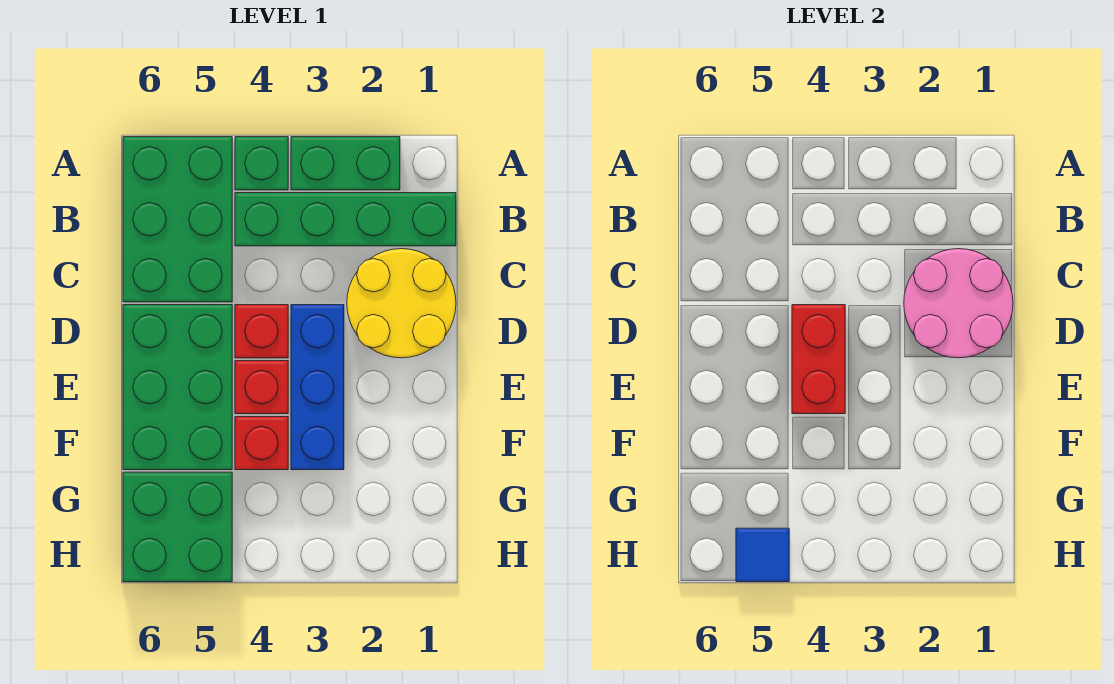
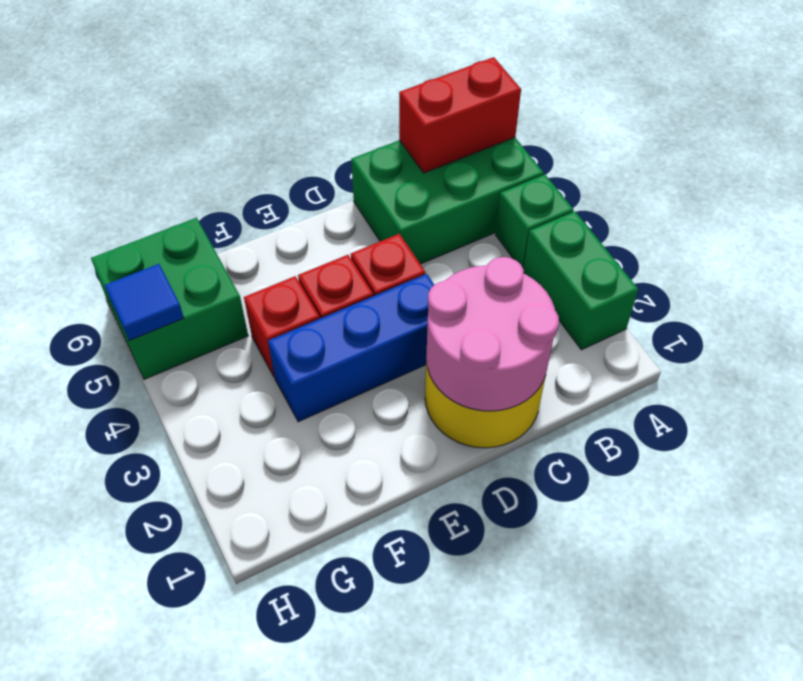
green brick B1:B4 level 1 -> none
red brick D4:E4 level 2 -> red brick A6:B6 level 2
green brick D5:F6 level 1 -> none

